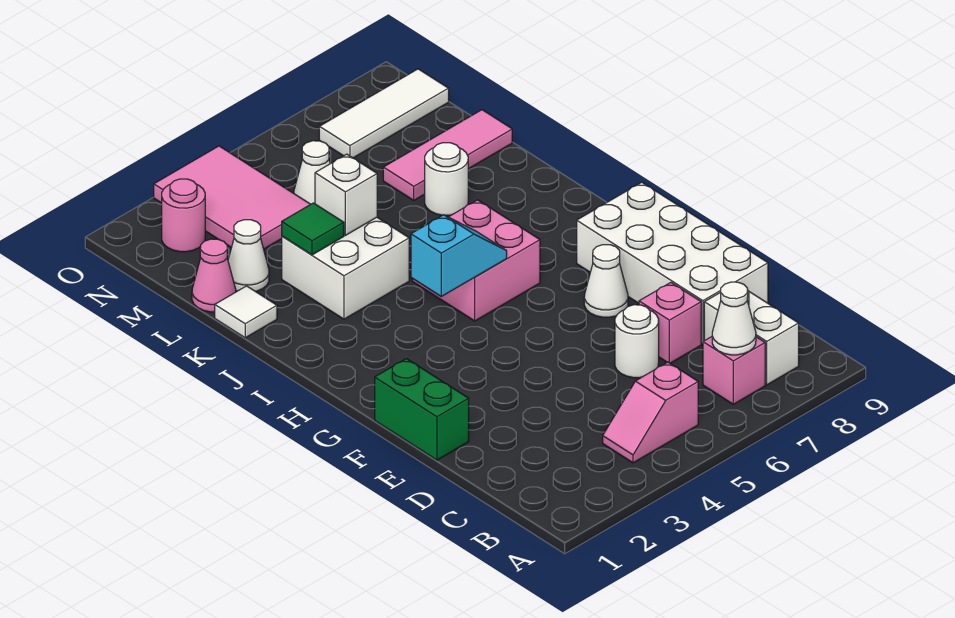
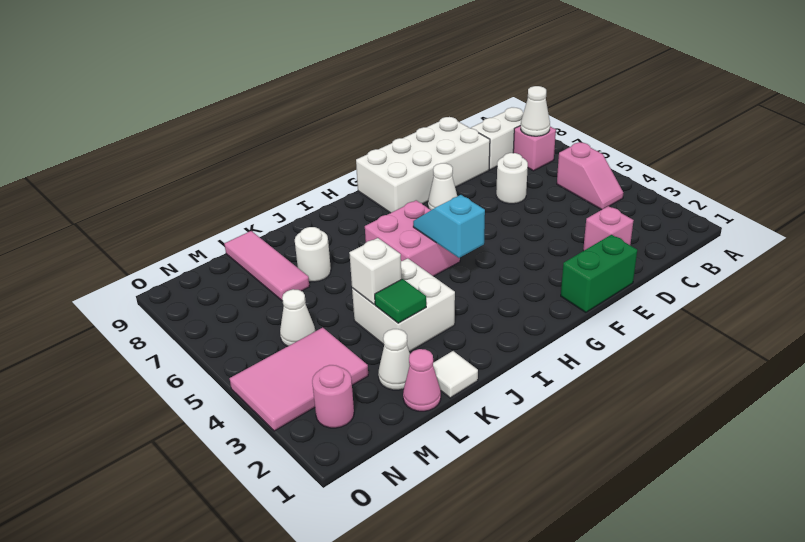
pink brick D7 level 1 -> pink brick D2 level 1
white tile N7:N9 level 1 -> none

